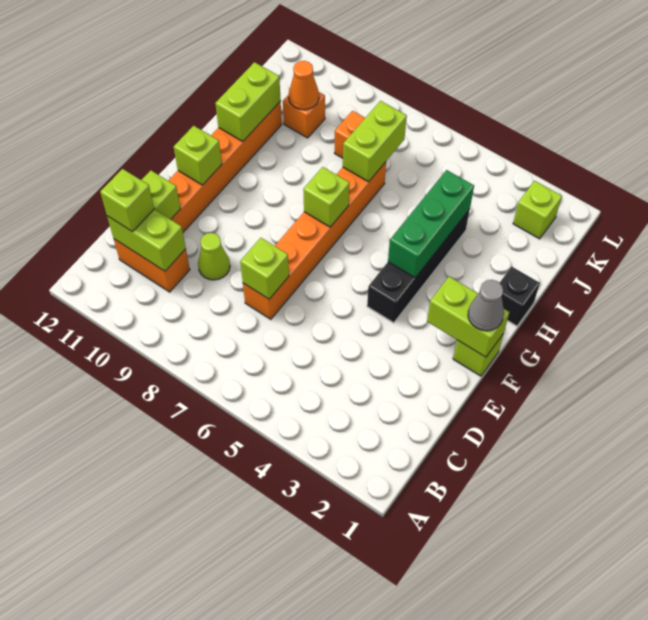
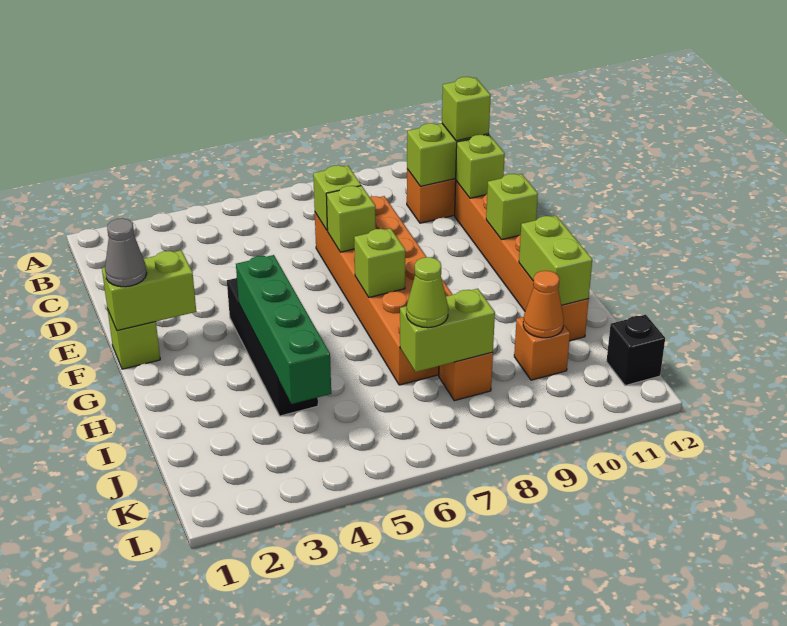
orange brick D7:I7 level 1 -> orange brick D7:I8 level 1
lime cone D9 level 1 -> lime cone J7 level 3
green brick G4:I4 level 2 -> green brick G4:J4 level 2
black brick H1 level 1 -> black brick K12 level 1
lime brick I7:J7 level 2 -> lime brick J7:J8 level 2
lime brick K2 level 1 -> lime brick E7 level 2

